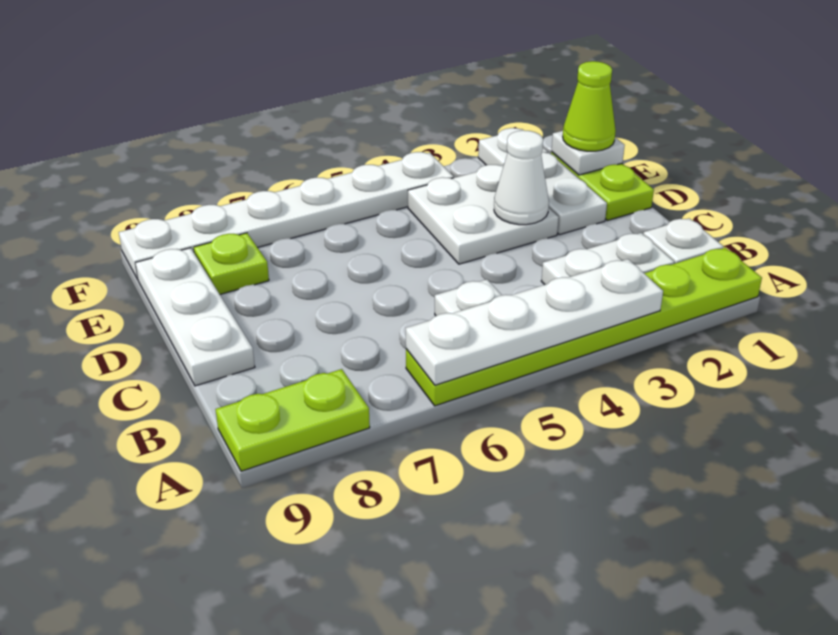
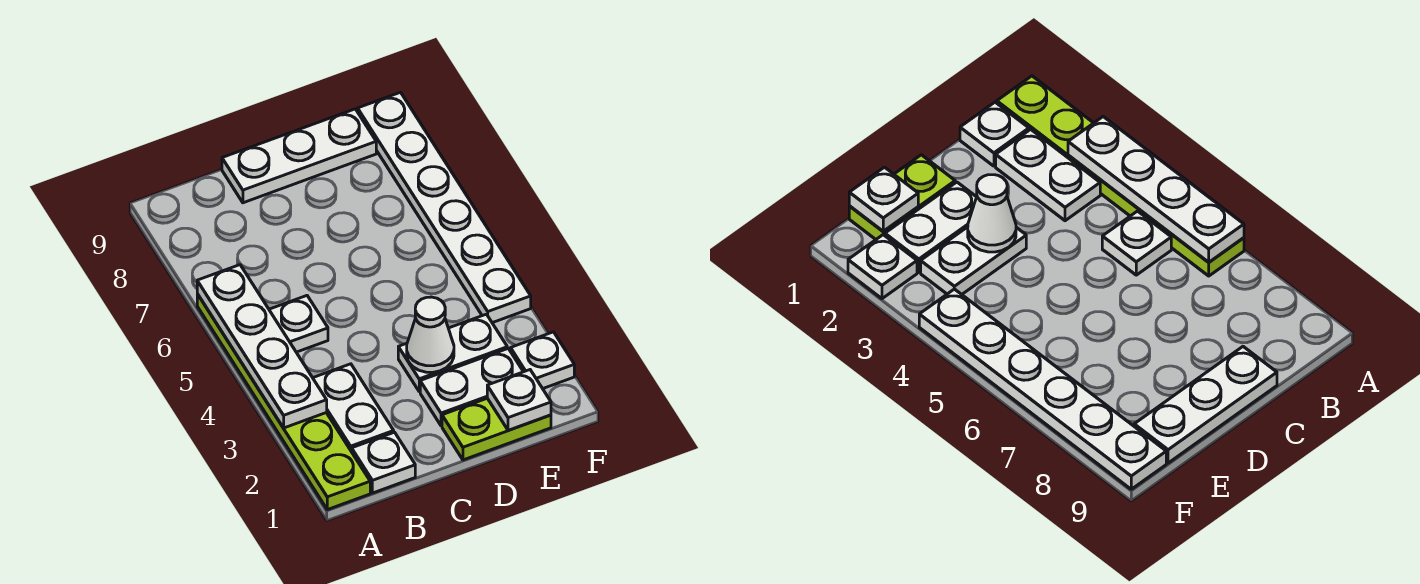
lime plate A8:A9 level 1 -> none
white plate D3:E4 level 1 -> white plate D3:E3 level 1
lime cone E1 level 3 -> none
lime plate E8 level 1 -> none

